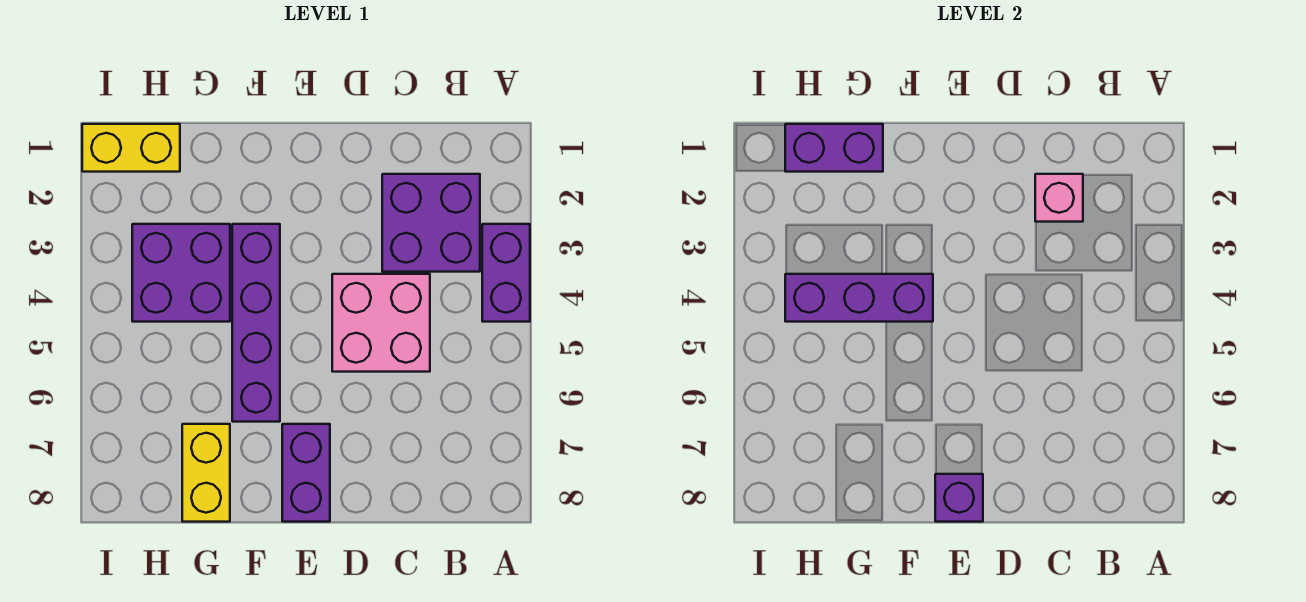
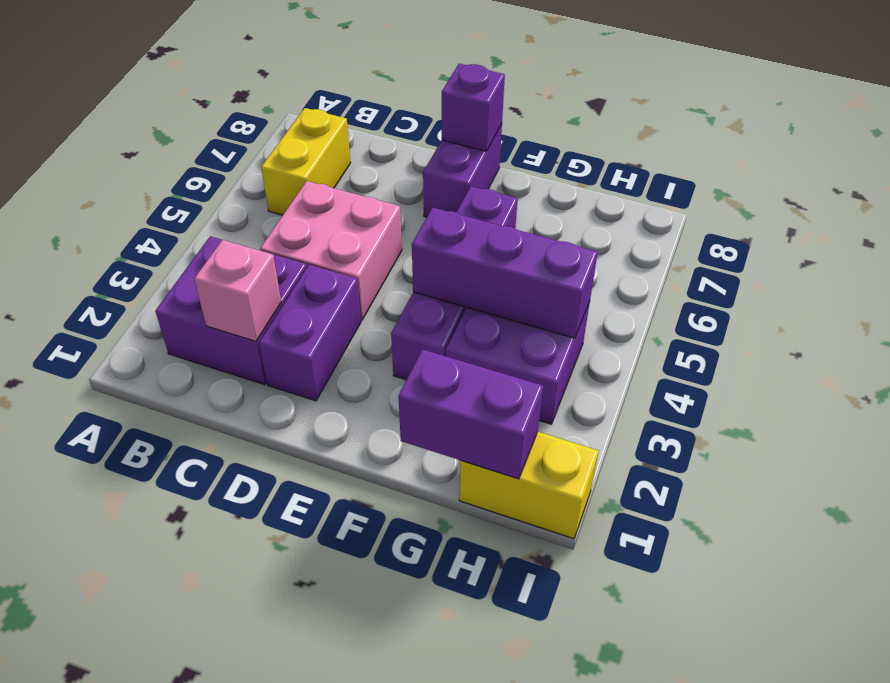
purple brick A3:A4 level 1 -> purple brick D2:D3 level 1
yellow brick G7:G8 level 1 -> yellow brick B6:B7 level 1

